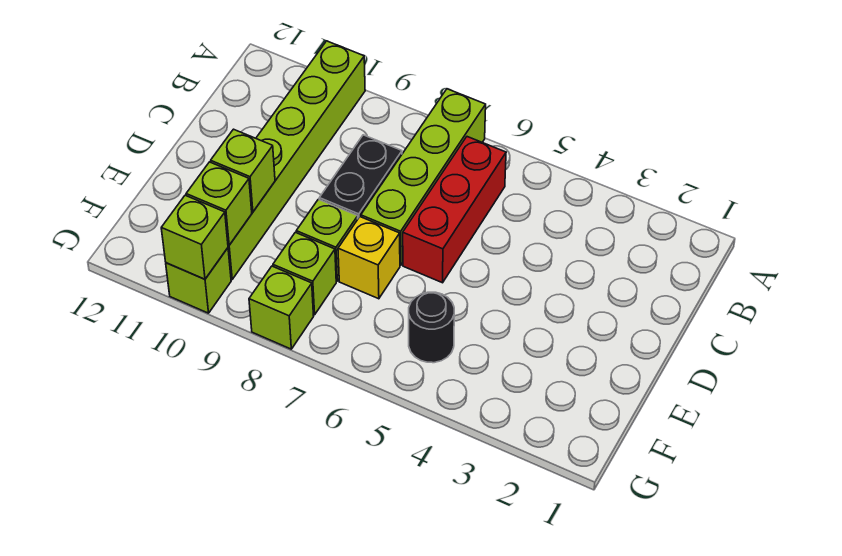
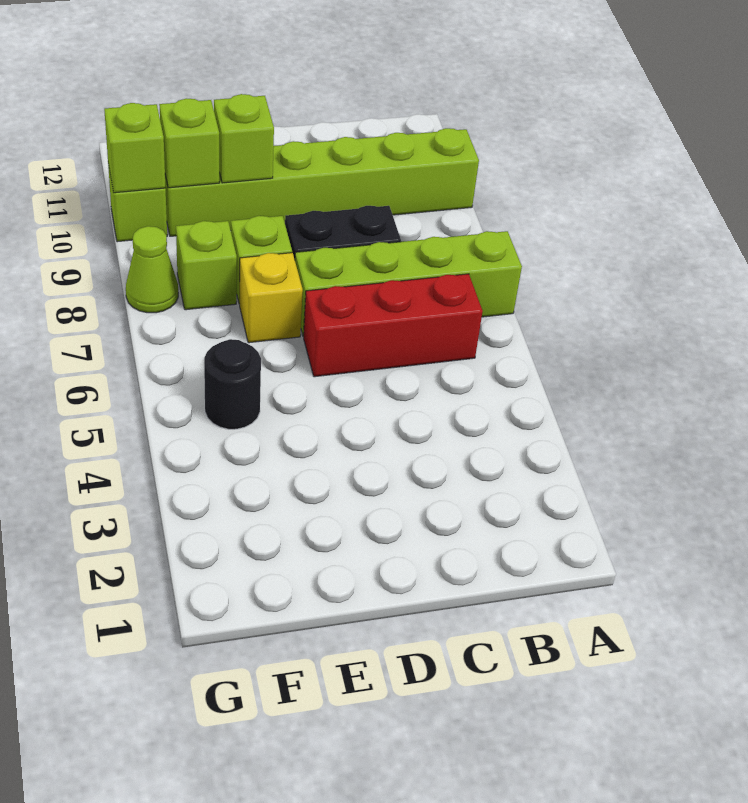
lime brick G8 level 1 -> lime cone G8 level 1

